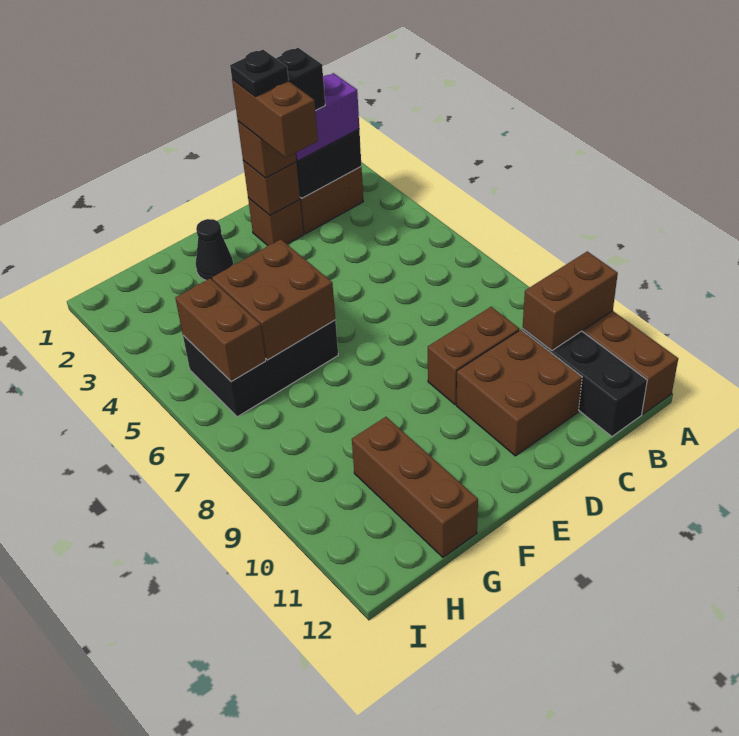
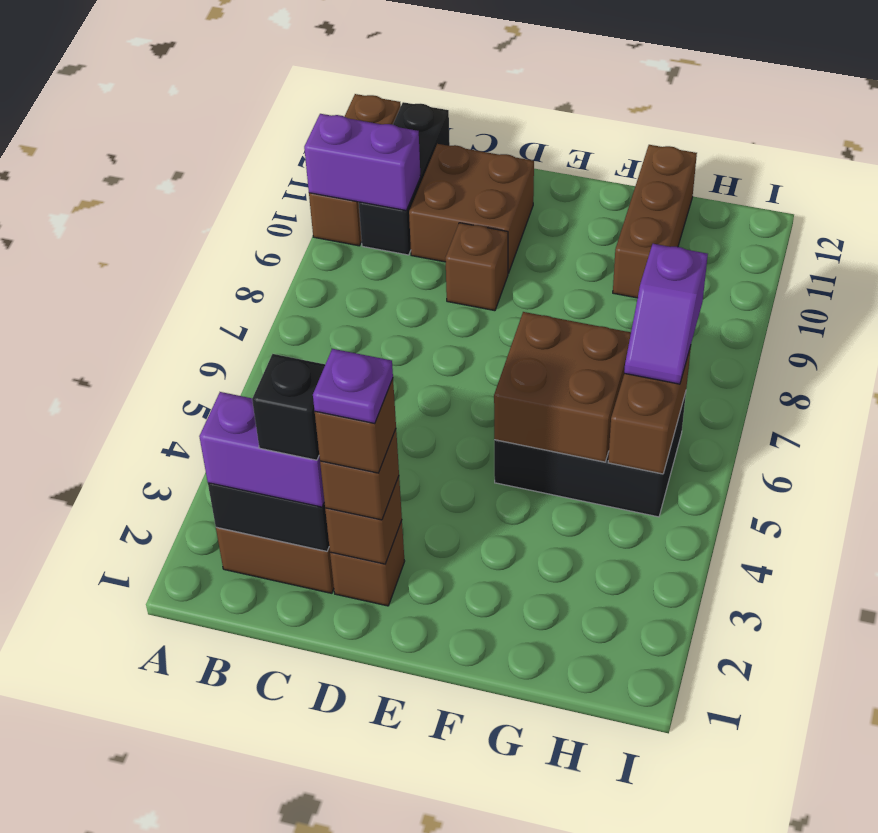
brown brick A10:B10 level 2 -> purple brick A10:B10 level 2
brown brick C9:D9 level 1 -> brown brick D9 level 1
brown brick D2:D3 level 4 -> brown brick D2 level 4
black plate D2 level 5 -> purple plate D2 level 5
black cone F2 level 1 -> none
none -> purple slope H6:H7 level 3 top 7

